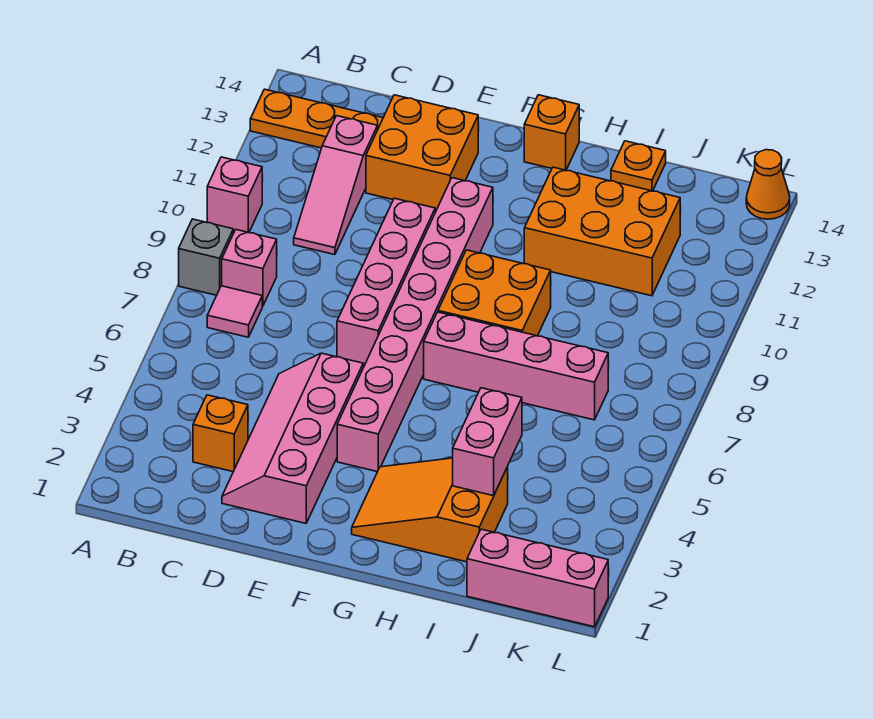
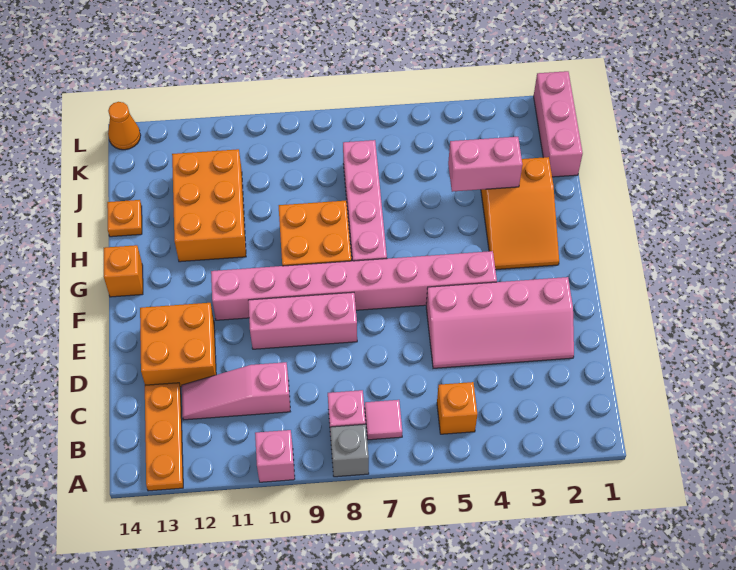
orange brick C3 level 1 -> orange brick B5 level 1
pink slope C10:C12 level 1 top 12 -> pink slope C10:C12 level 1 top 10
pink brick E7:E10 level 1 -> pink brick E8:E10 level 1

